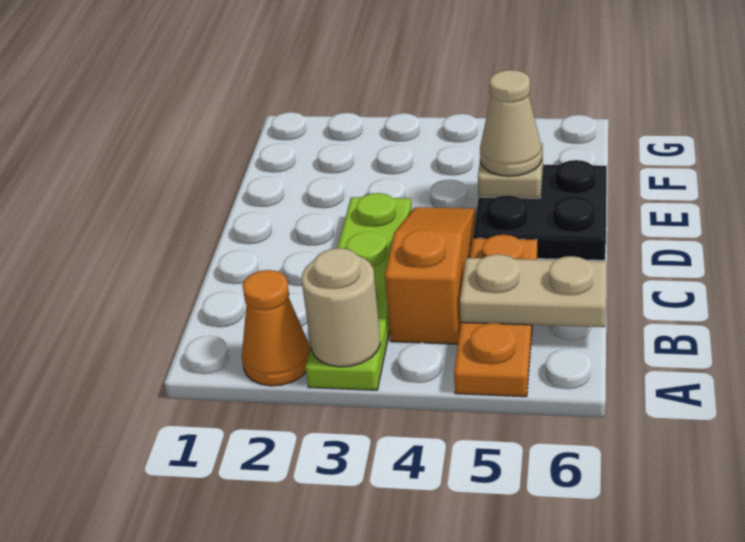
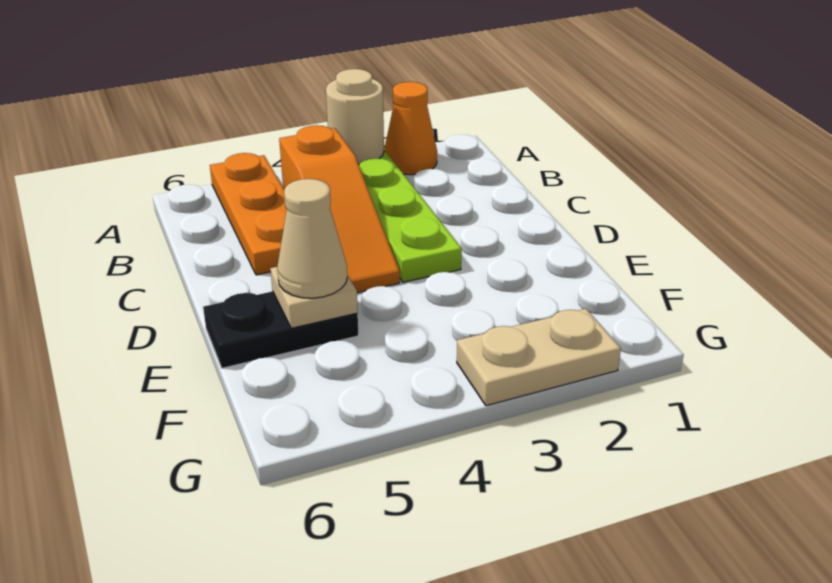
tan plate B5:B6 level 2 -> tan plate G2:G3 level 1
black plate D5:E6 level 1 -> black plate E5:E6 level 1

